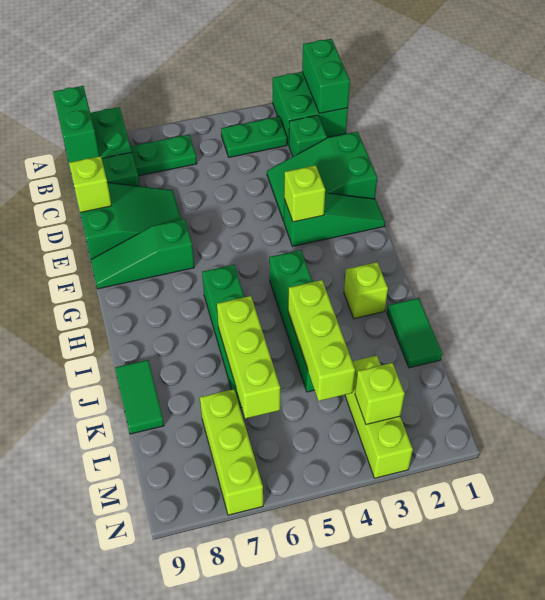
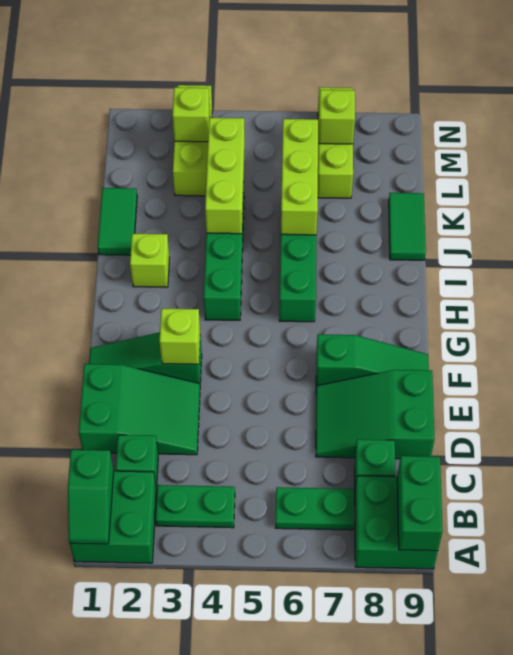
green brick A1:B1 level 2 -> green slope A1:B1 level 2 top B
lime brick D9 level 2 -> lime brick M7 level 2

